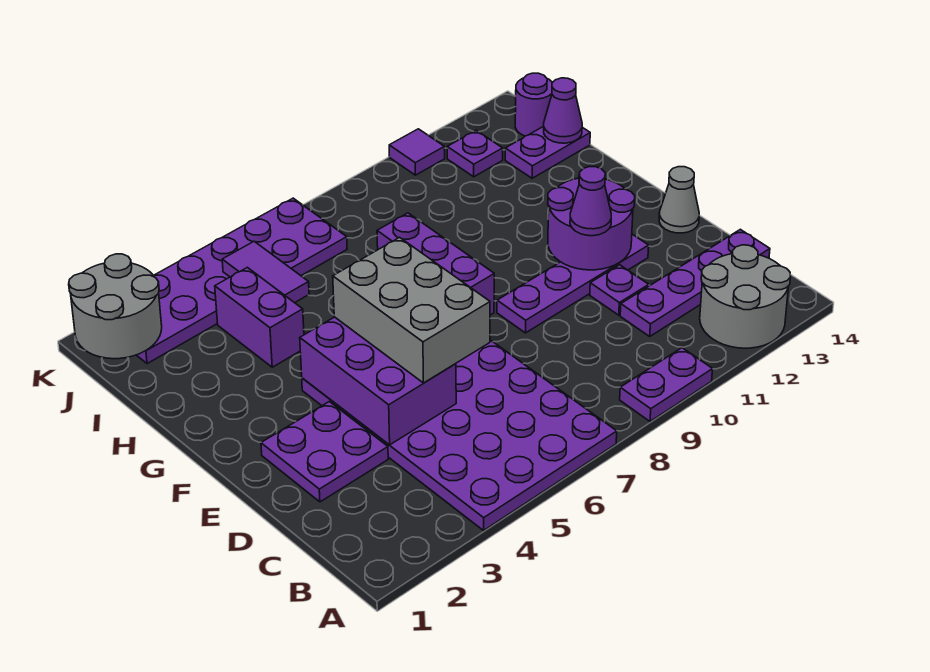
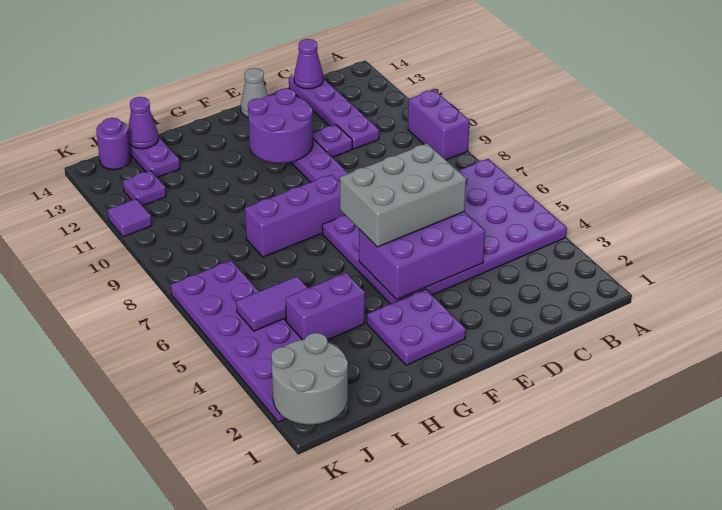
purple plate A9:A10 level 1 -> purple brick A9:A10 level 1
grey round brick A12:B13 level 1 -> none
purple plate D2:E3 level 1 -> purple plate F2:G3 level 1
purple cone E11 level 3 -> purple cone C14 level 2

